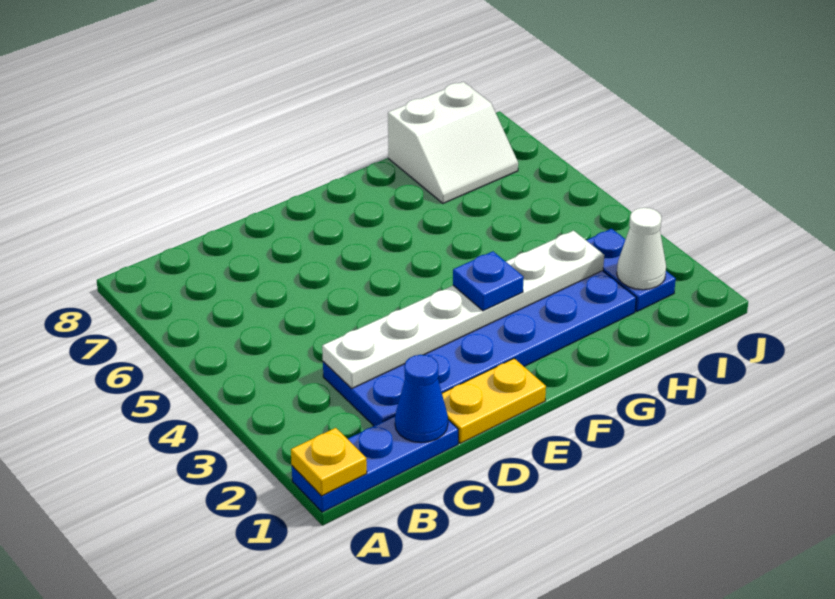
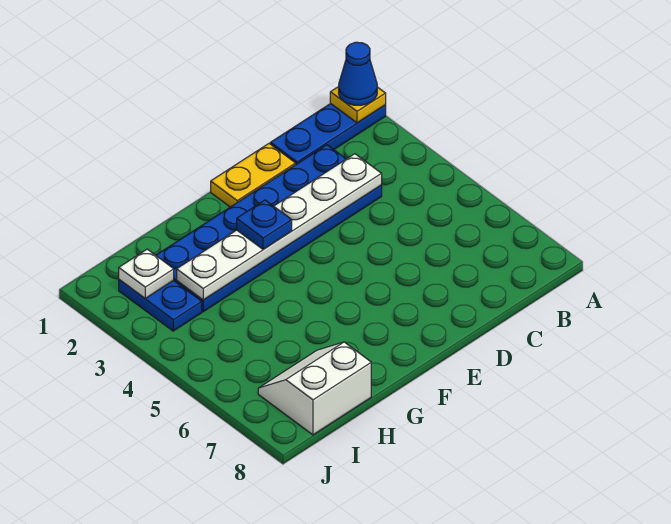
blue cone C1 level 2 -> blue cone A1 level 3
white cone I2 level 2 -> white plate I2 level 2

